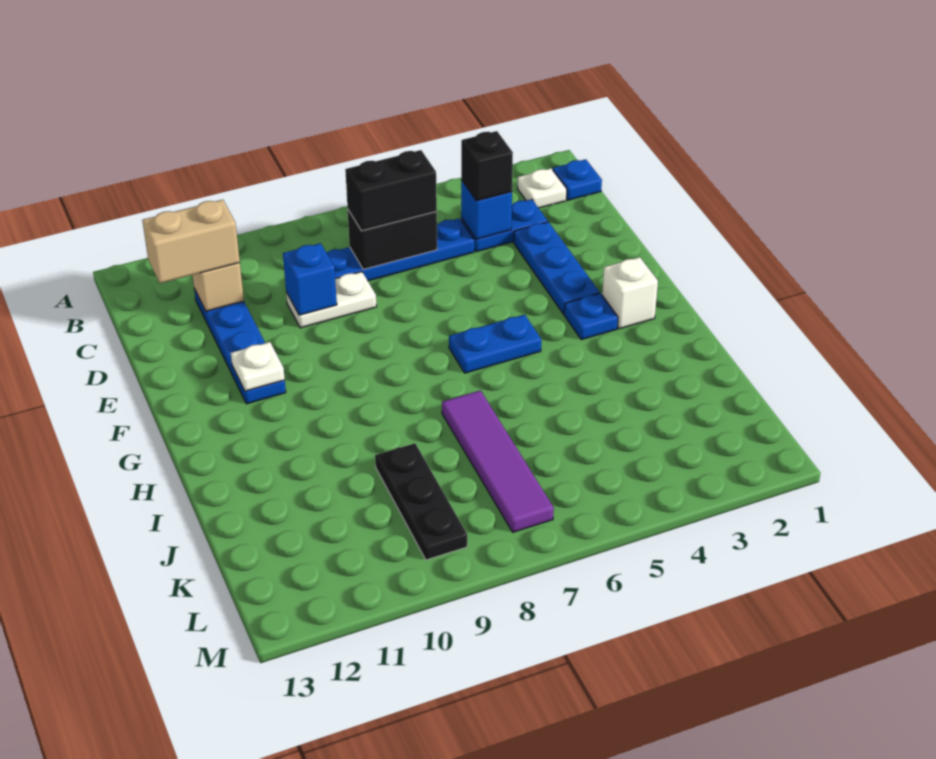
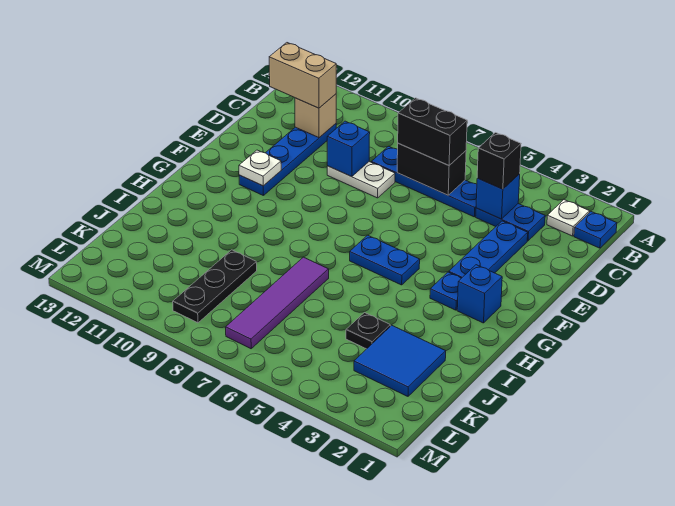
white brick G2 level 1 -> blue brick G2 level 1
none -> blue tile J2:K3 level 1
none -> black plate J4 level 1

